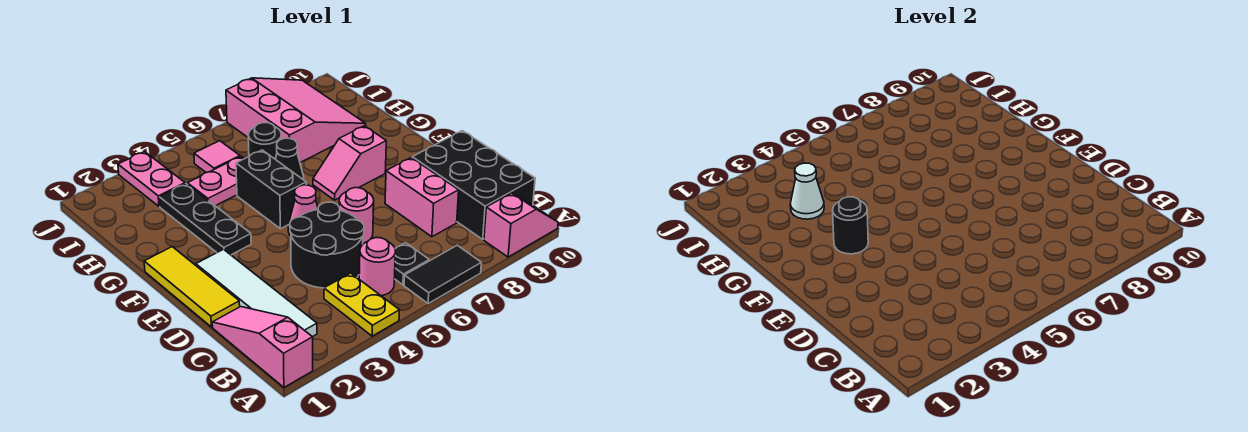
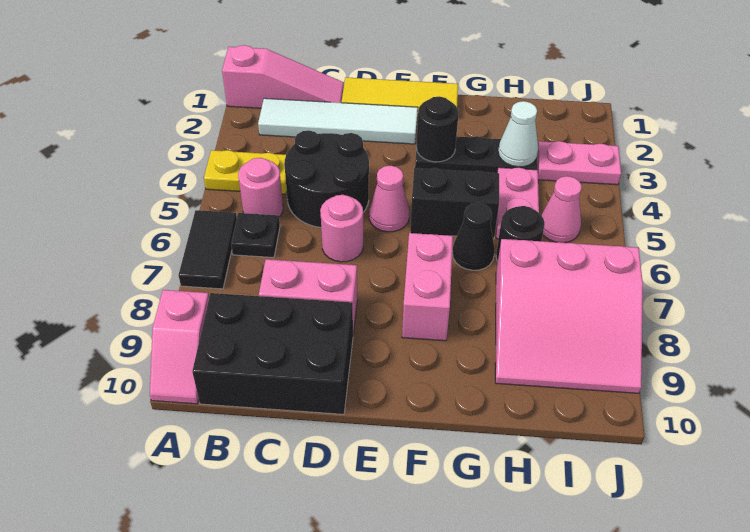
pink slope F7:F8 level 1 top 8 -> pink brick F7:F8 level 1
pink tile I5 level 1 -> pink cone I5 level 1

